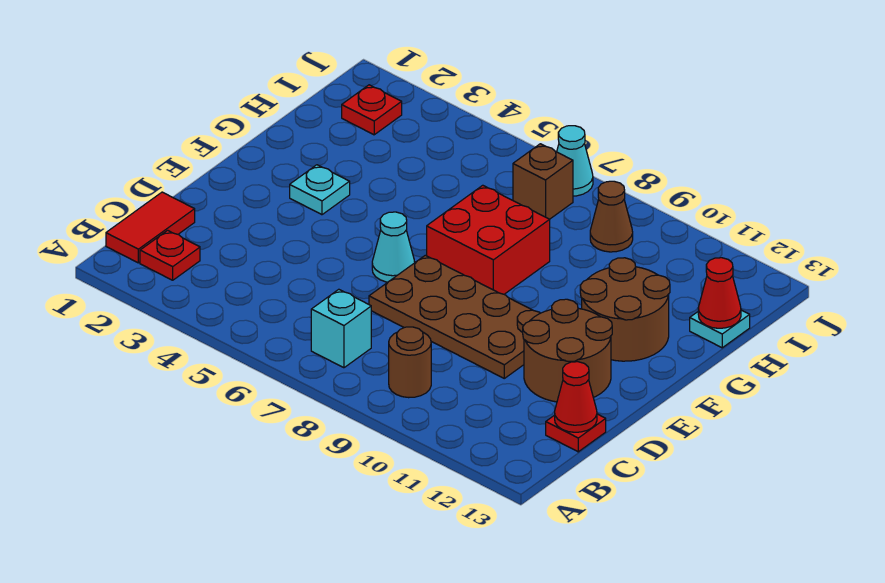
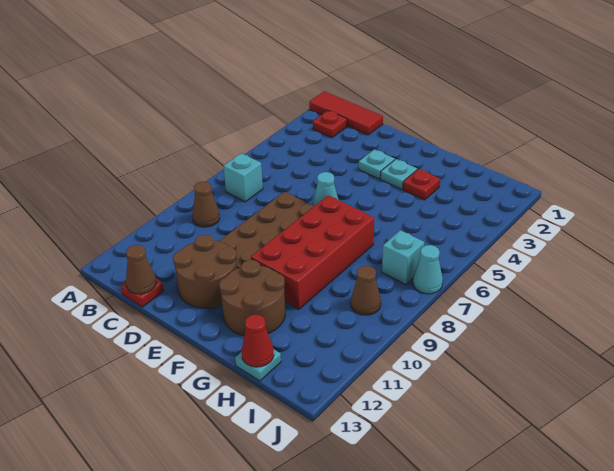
red tile B1:C1 level 1 -> red tile A1:C1 level 1
brown round brick B9 level 1 -> brown cone B9 level 1
red cone C13 level 2 -> brown cone C13 level 2
none -> cyan plate E3 level 1
red brick F7:G8 level 1 -> red brick F7:G10 level 1
red plate I2 level 1 -> red plate G3 level 1
brown brick I7 level 1 -> cyan brick I7 level 1

